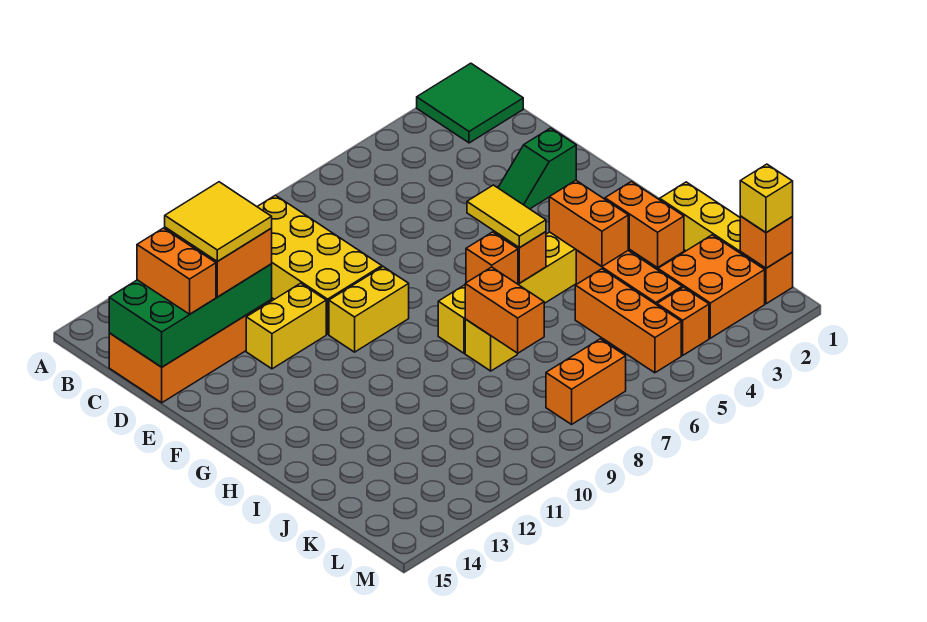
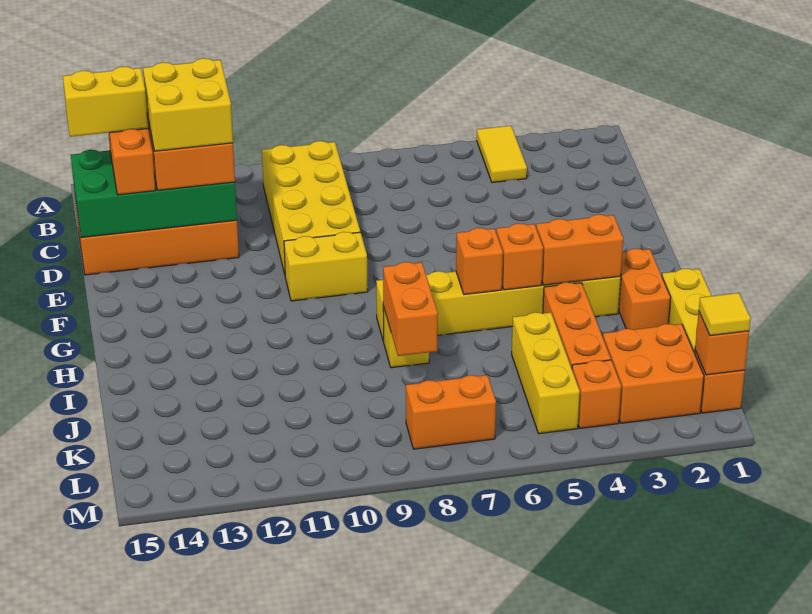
green tile A1:B2 level 1 -> none
yellow tile C12:D13 level 4 -> yellow brick C12:D13 level 4
green slope E2:E3 level 1 top 2 -> none
yellow brick E11:E12 level 1 -> yellow brick C14:C15 level 4
yellow tile G6:H6 level 3 -> yellow tile A4:B4 level 1
orange brick H4:I4 level 2 -> orange brick H3:H4 level 2
orange brick H7 level 2 -> orange brick H5 level 2
orange brick J5:L5 level 1 -> yellow brick J5:L5 level 1
yellow brick L1 level 3 -> yellow tile L1 level 3

